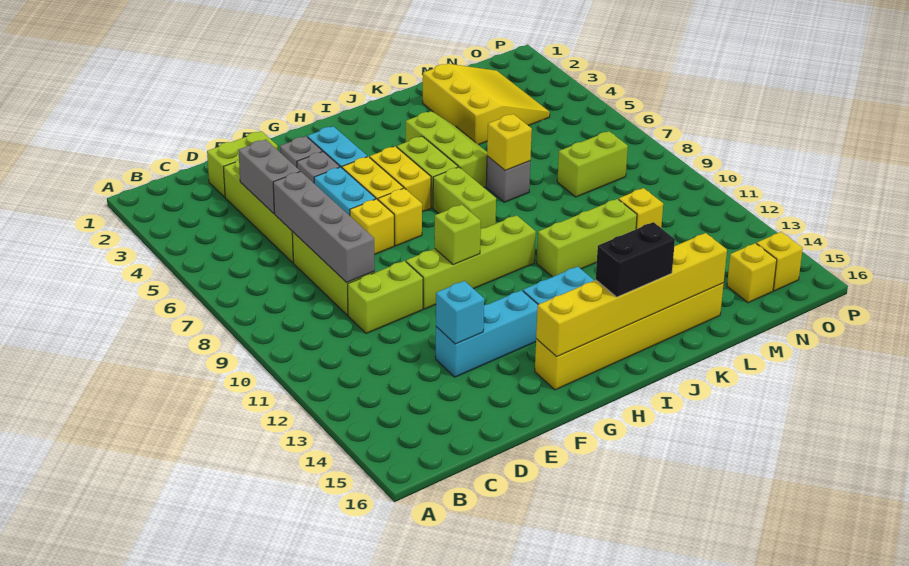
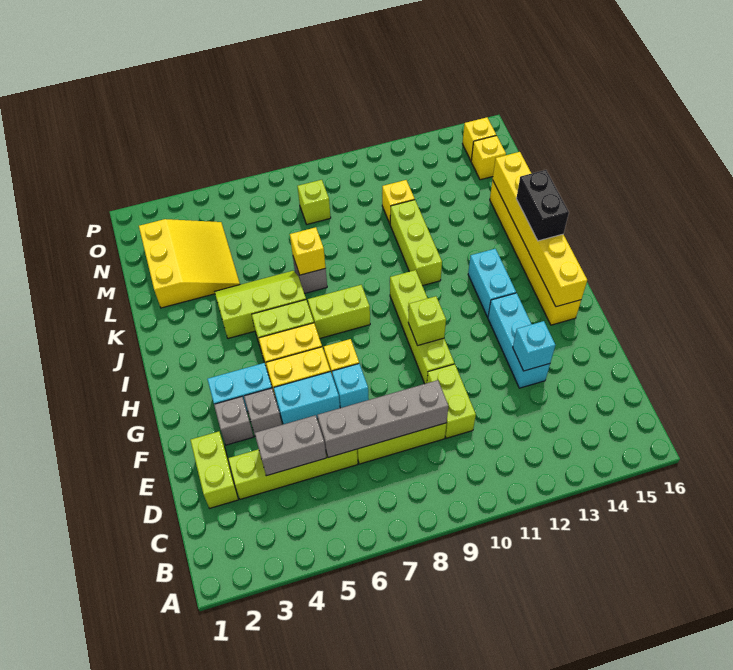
yellow brick F7 level 1 -> cyan brick F7 level 1
yellow slope L2:N4 level 1 top L -> yellow slope L2:N4 level 1 top 2
lime brick M8:N8 level 1 -> lime brick N8 level 1

